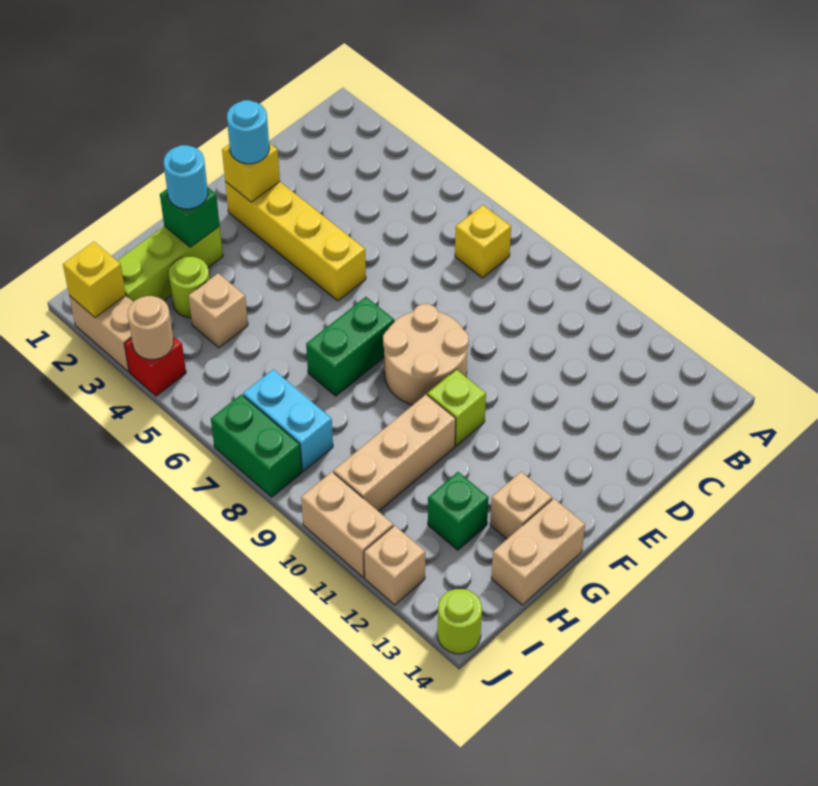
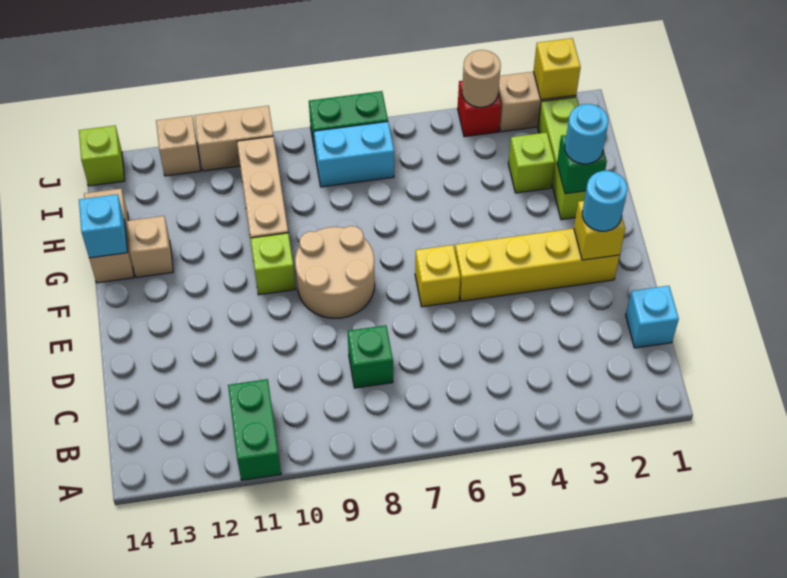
yellow brick B7 level 1 -> yellow brick E6 level 1
none -> cyan brick C1 level 1
green brick F7:G7 level 1 -> green brick A11:B11 level 1
none -> cyan brick G14 level 2
lime round brick H3 level 1 -> lime brick H3 level 1
tan brick H4 level 1 -> none
green brick H12 level 1 -> green brick C8 level 1
lime round brick J14 level 1 -> lime brick J14 level 1

